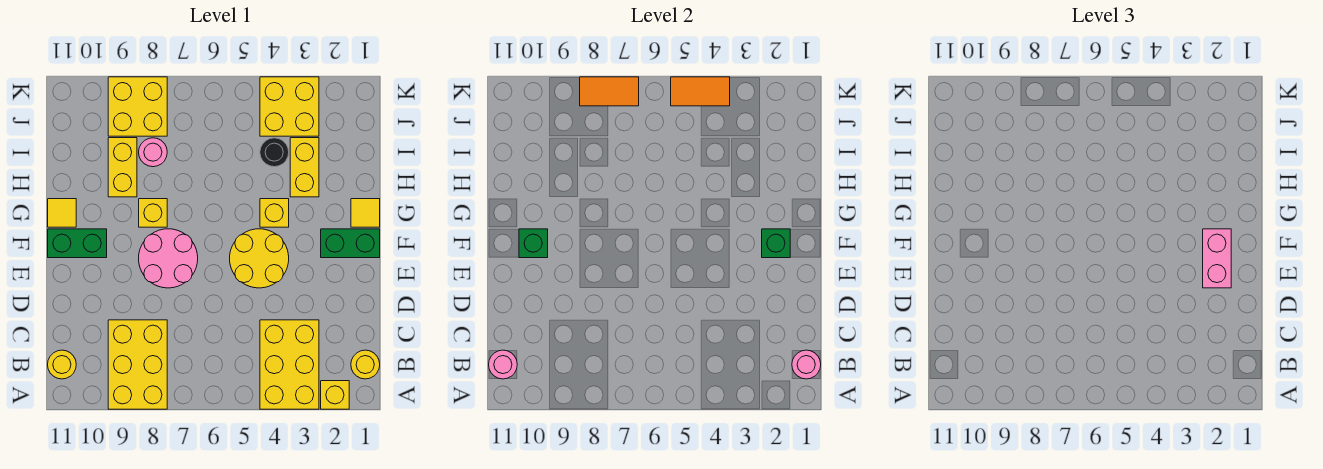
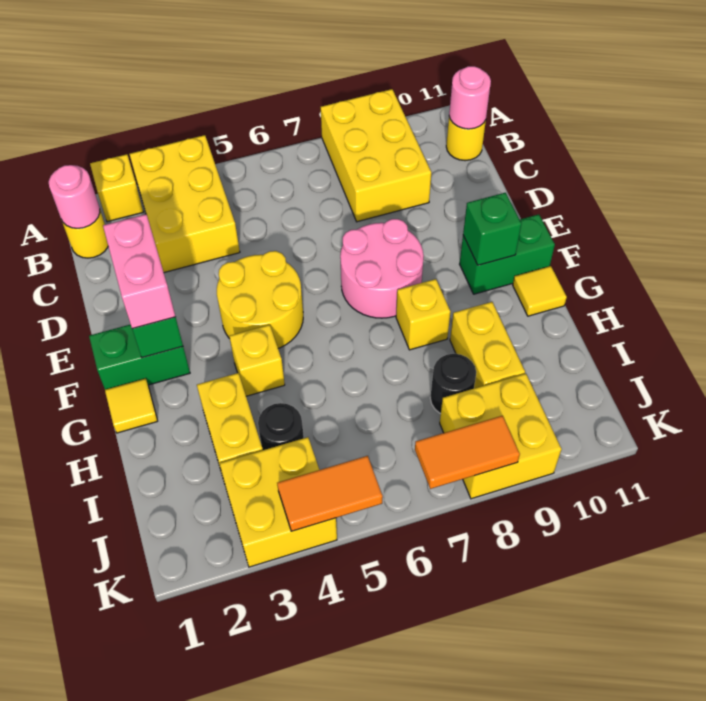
pink round brick I8 level 1 -> black round brick I8 level 1

